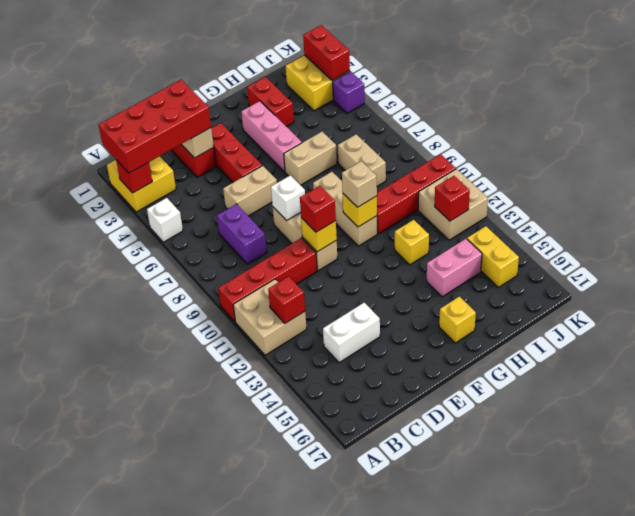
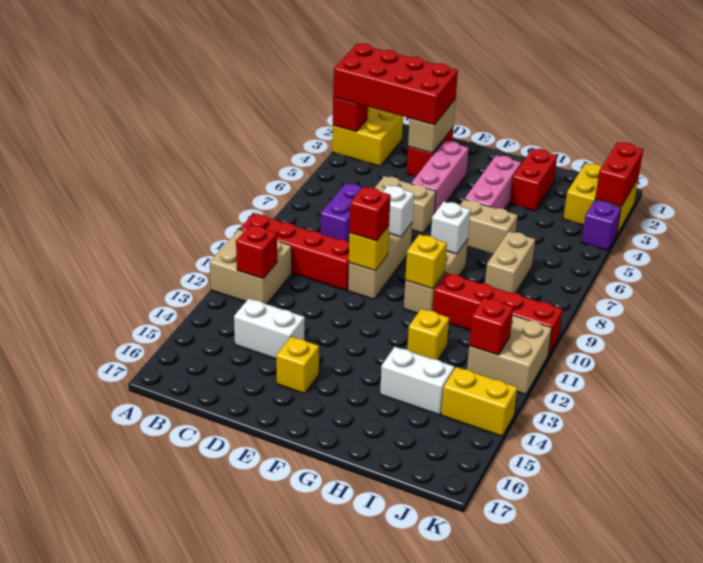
white brick A5 level 1 -> white brick G8 level 2
red brick E3:E5 level 1 -> pink brick E3:E5 level 1
tan brick G10 level 3 -> none
yellow brick G16 level 1 -> yellow brick E15 level 1
pink brick H14:I14 level 1 -> white brick H14:I14 level 1
yellow brick J14:J15 level 1 -> yellow brick J14:K14 level 1

